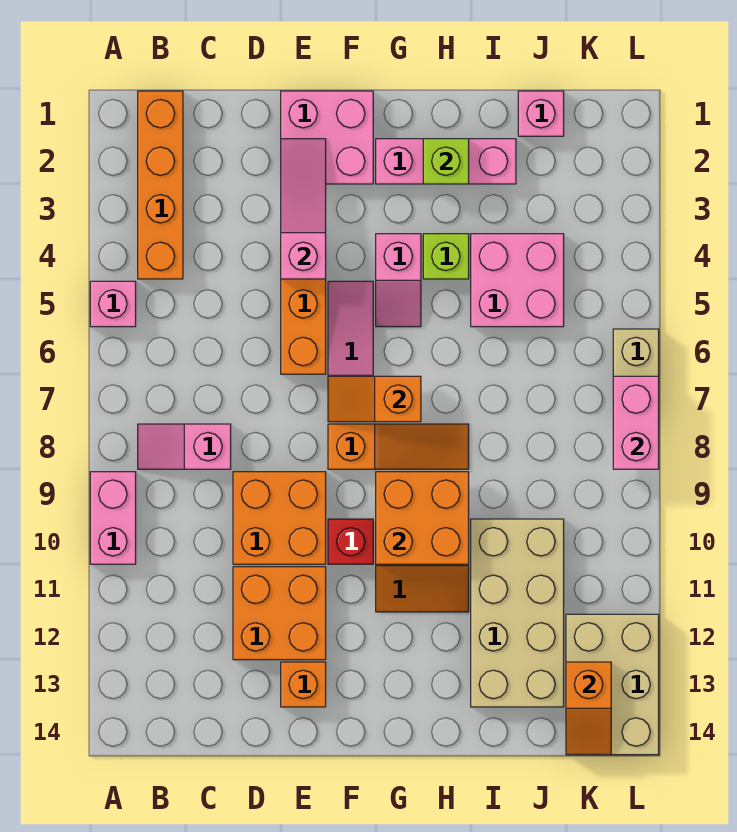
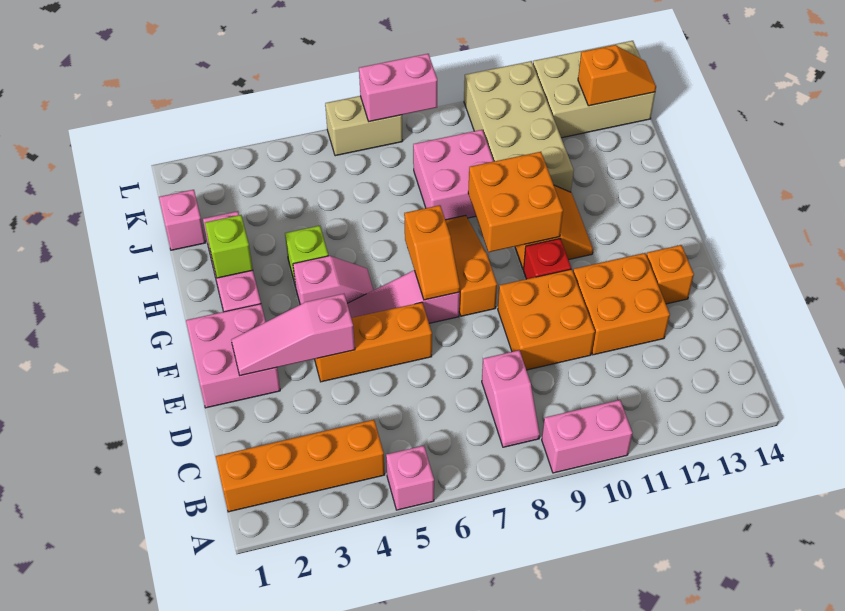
pink brick I4:J5 level 1 -> pink brick I8:J9 level 1
tan brick I10:J13 level 1 -> tan brick I10:L11 level 1

